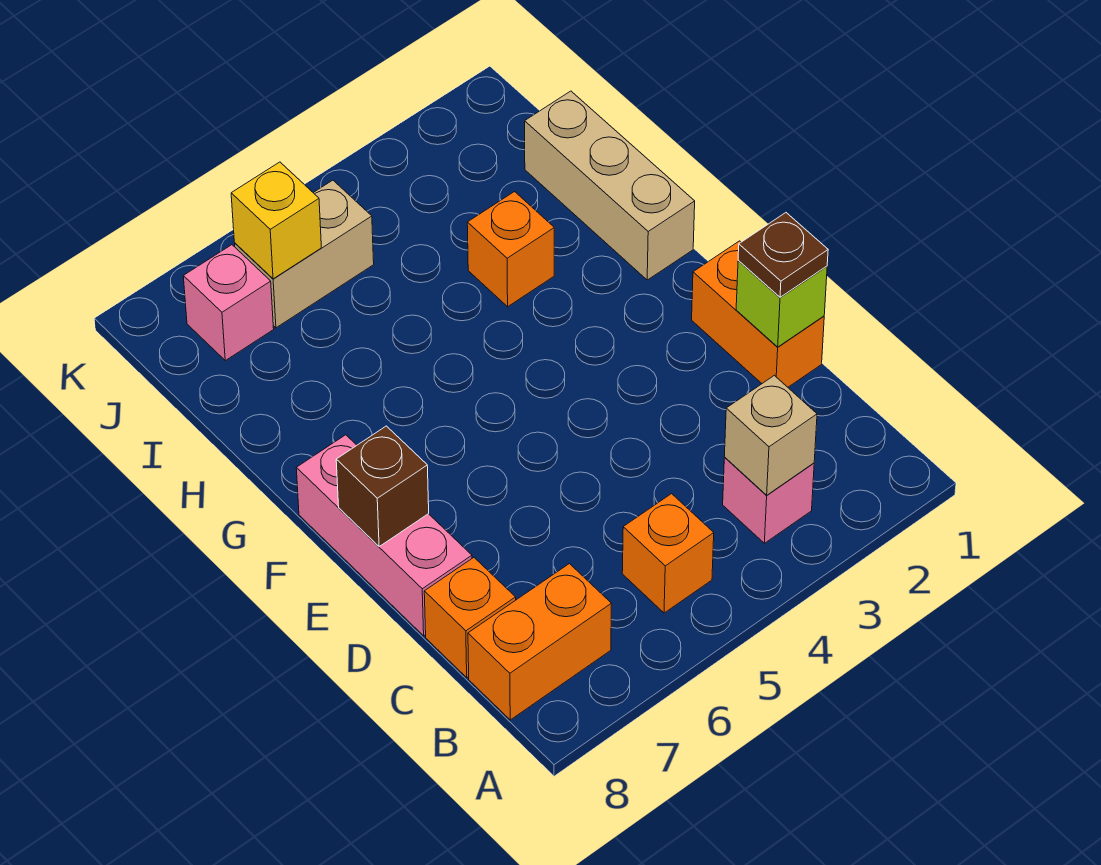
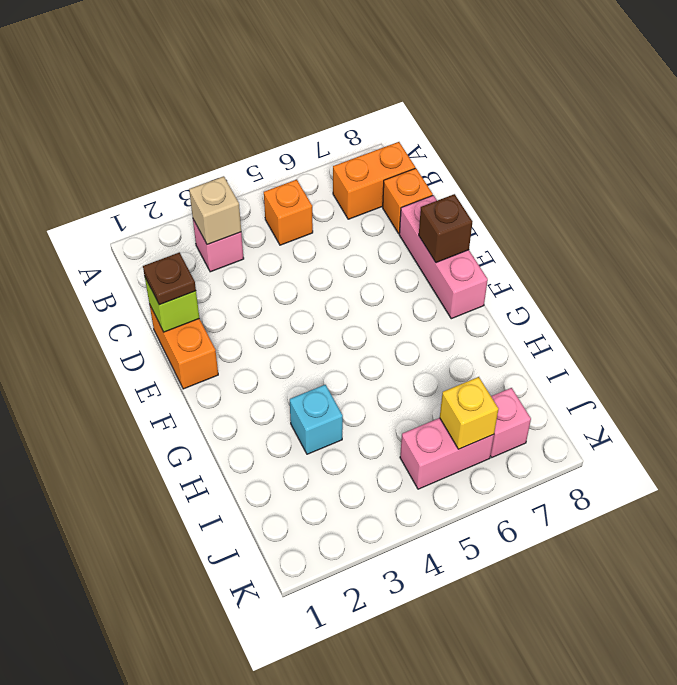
tan brick G1:I1 level 1 -> none
orange brick H3 level 1 -> cyan brick H3 level 1
tan brick J5:J6 level 1 -> pink brick J5:J6 level 1

